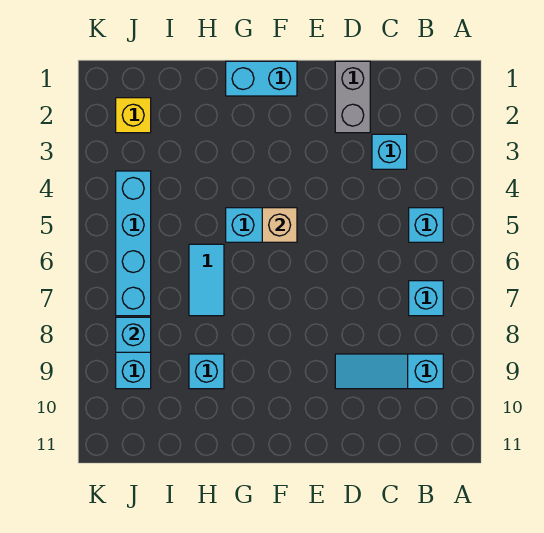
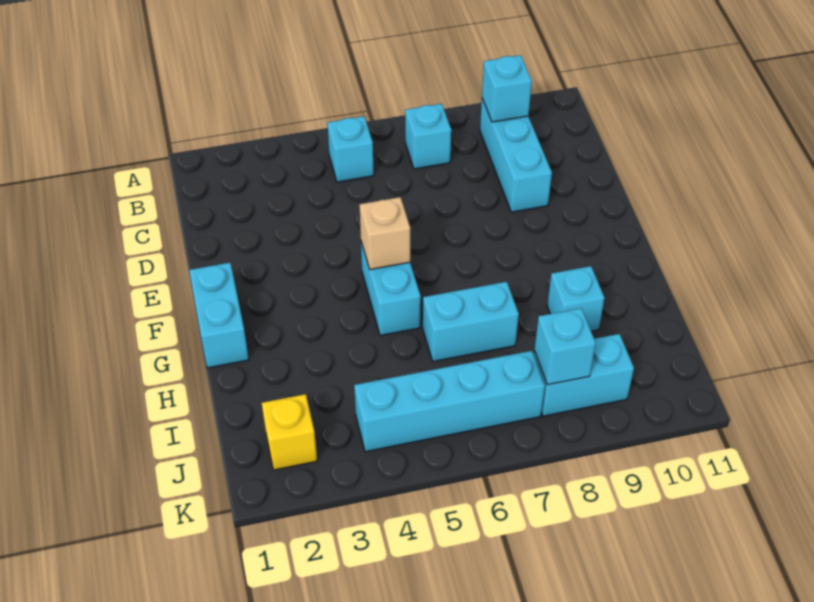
cyan slope B9:D9 level 1 top B -> cyan brick B9:D9 level 1
cyan brick C3 level 1 -> cyan brick B9 level 2
grey brick D1:D2 level 1 -> none
cyan tile H6:H7 level 1 -> cyan brick H6:H7 level 1

